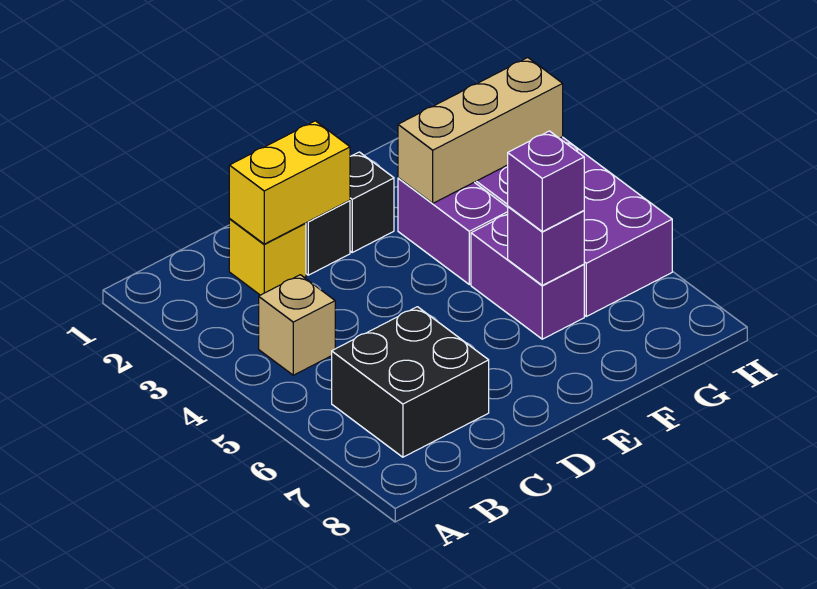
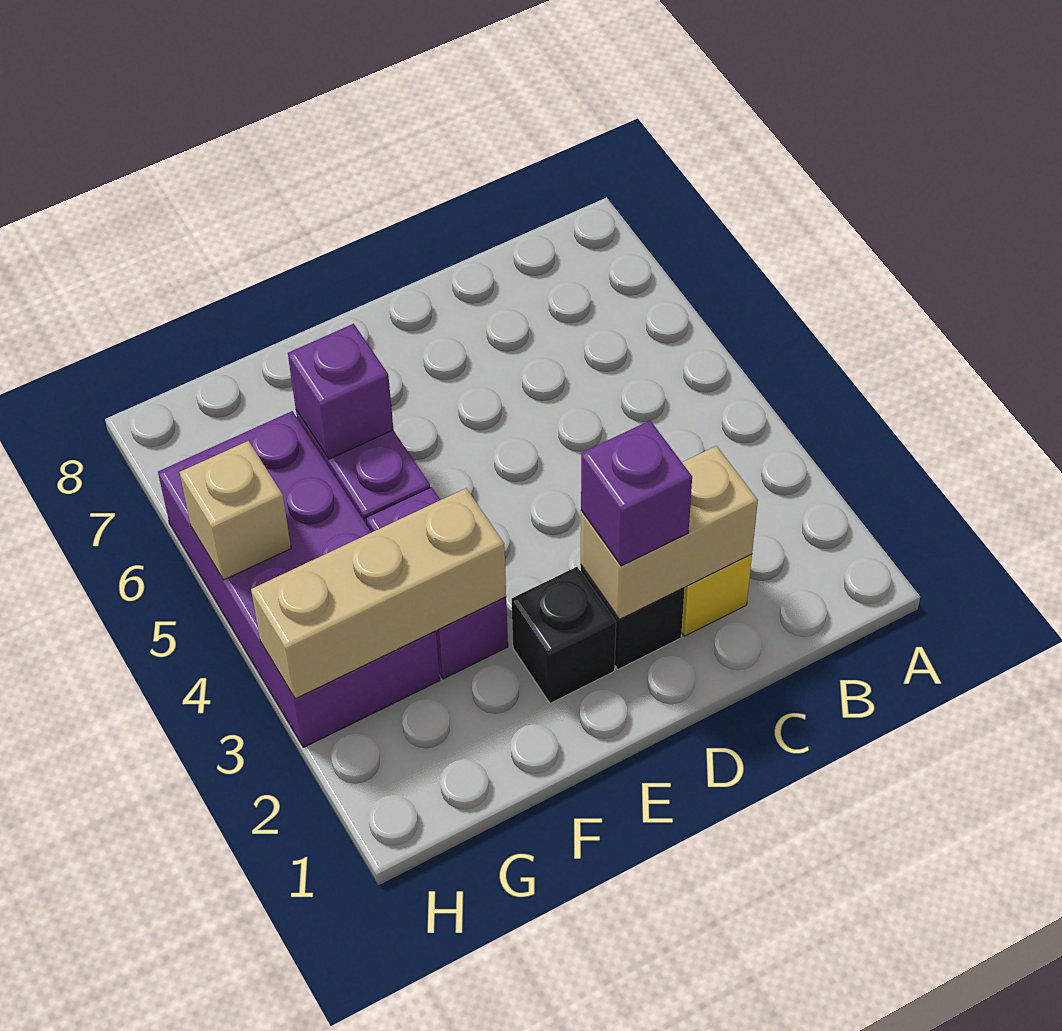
tan brick B4 level 1 -> tan brick H5 level 2
black brick B6:C7 level 1 -> none
yellow brick C2:D2 level 2 -> tan brick C2:D2 level 2
purple brick F6 level 3 -> purple brick D2 level 3

